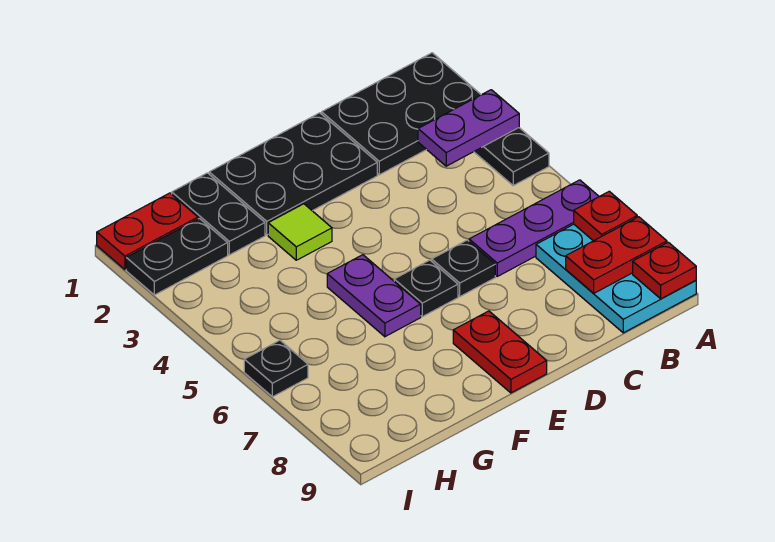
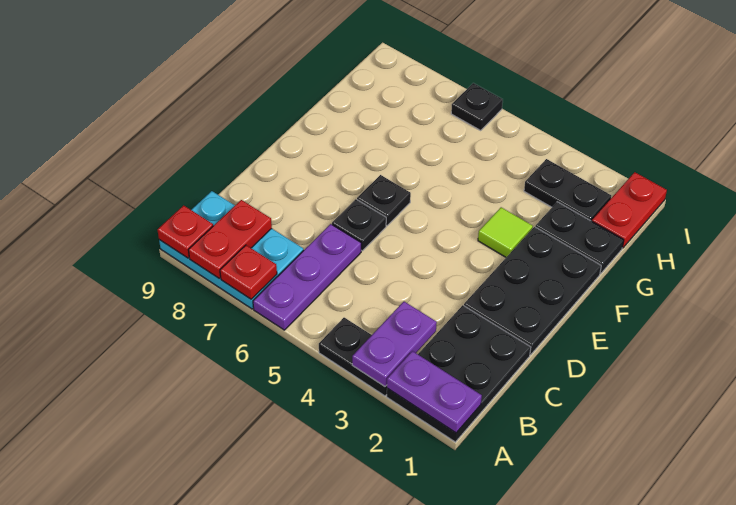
red plate E8:E9 level 1 -> none
purple plate F5:F6 level 1 -> purple plate A1:A2 level 2
black plate H2:I2 level 1 -> black plate H2:H3 level 1

